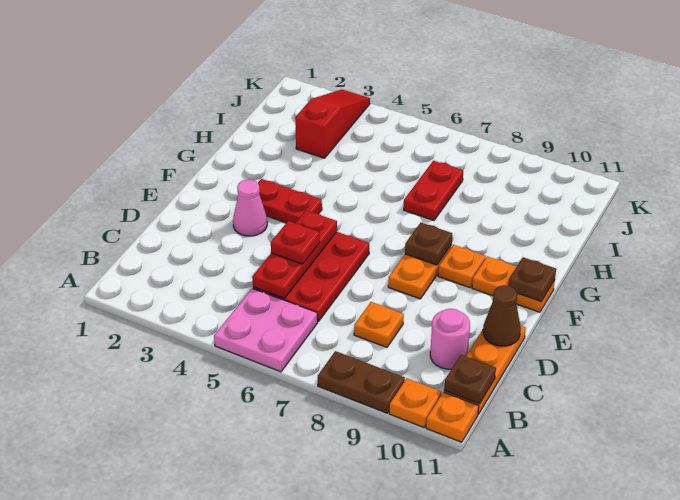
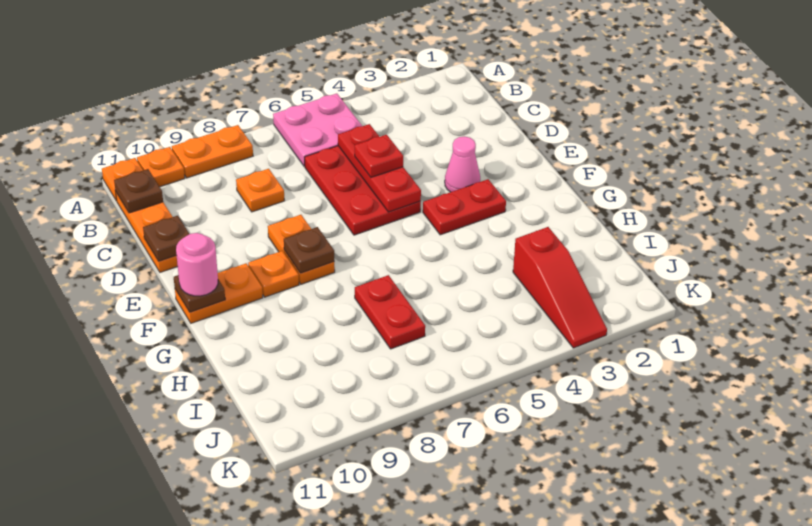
brown plate A8:A9 level 1 -> orange plate A8:A9 level 1
pink round brick C10 level 1 -> pink round brick F11 level 3
brown cone D11 level 2 -> brown plate D11 level 2

